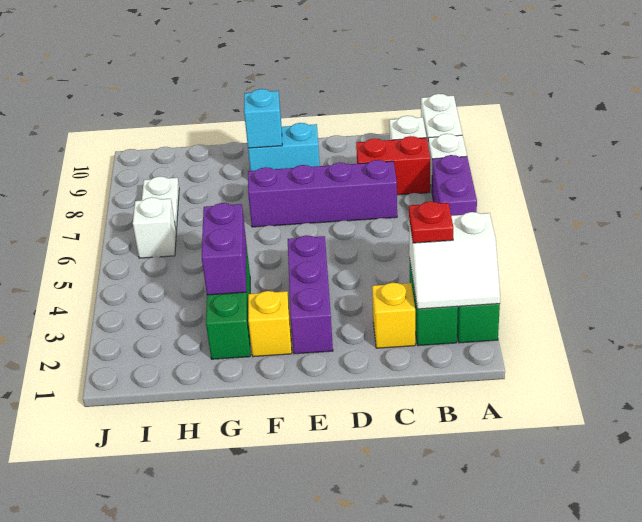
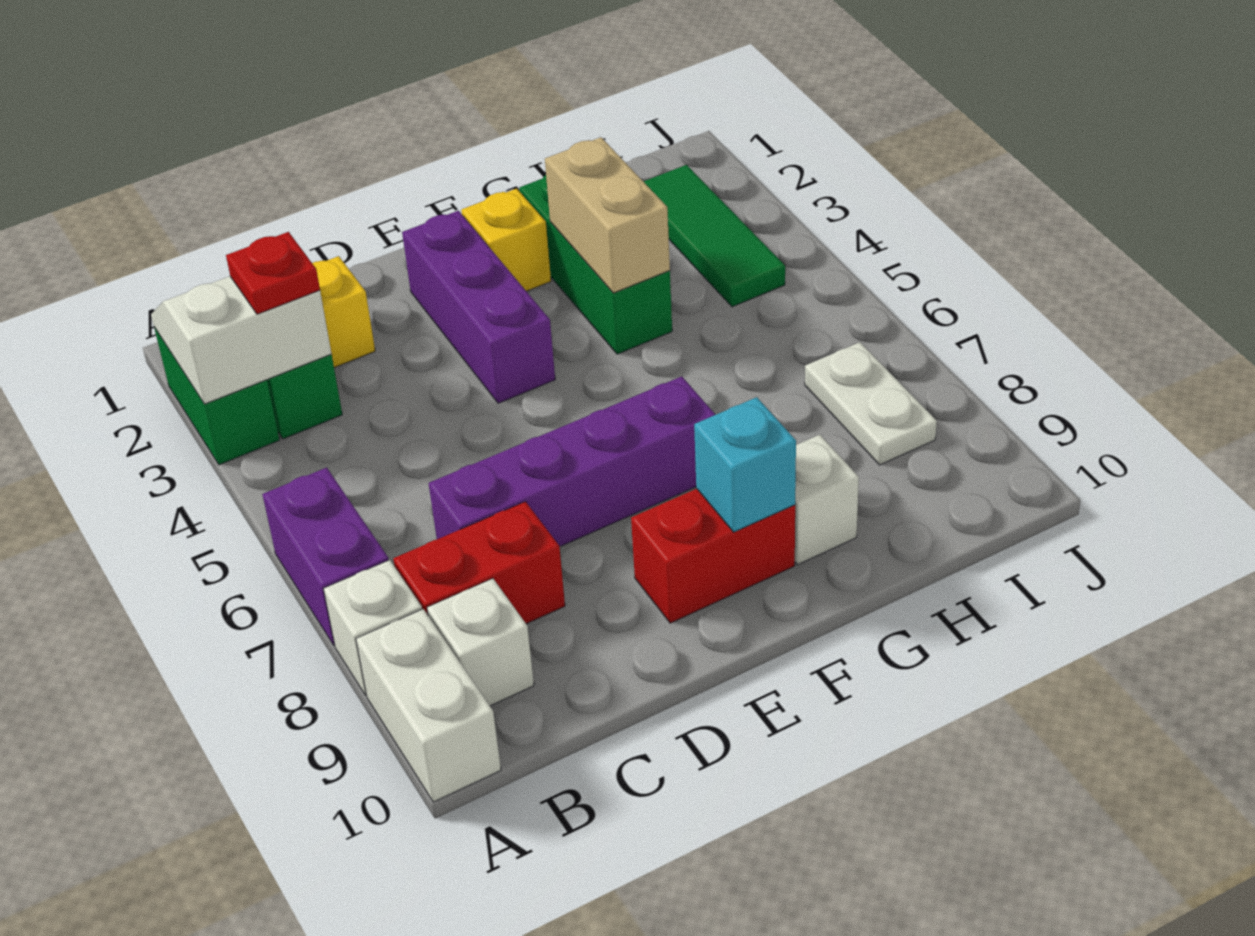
cyan brick E9:F9 level 1 -> red brick E9:F9 level 1
purple brick G3:G4 level 2 -> tan brick G3:G4 level 2
none -> green tile I2:I4 level 1
white brick I6 level 1 -> white brick G9 level 1

